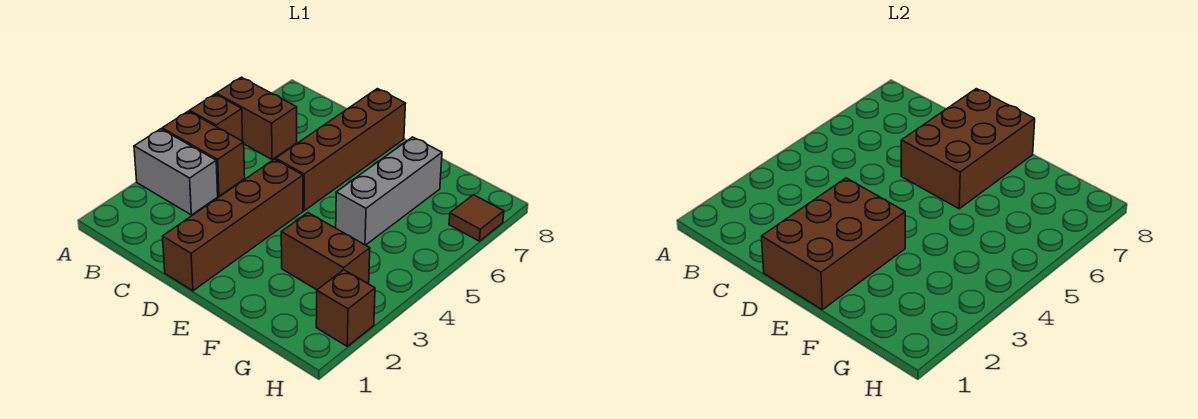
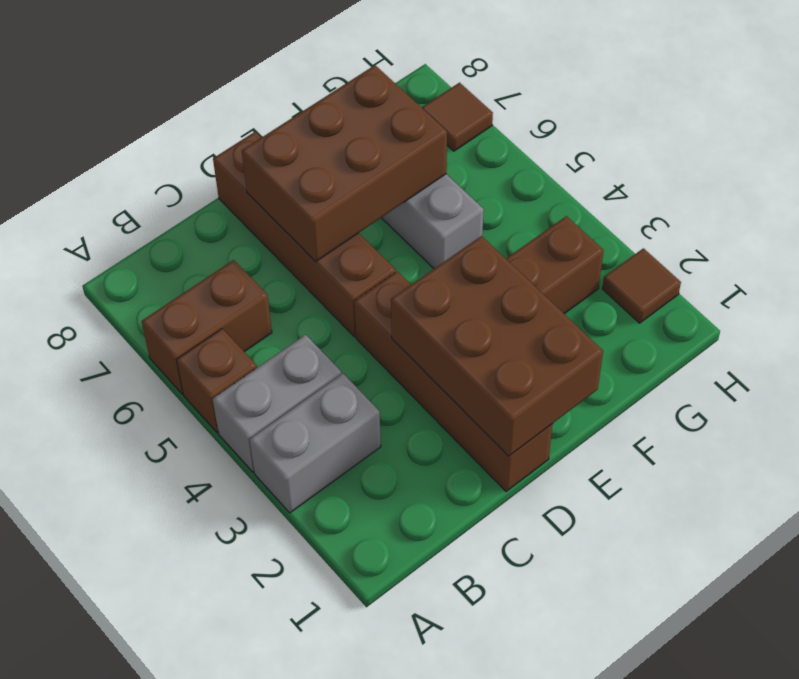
brown brick A4:B4 level 1 -> grey brick A4:B4 level 1
brown brick D6:E8 level 2 -> brown brick D6:F7 level 2
brown brick H2 level 1 -> brown tile H2 level 1

